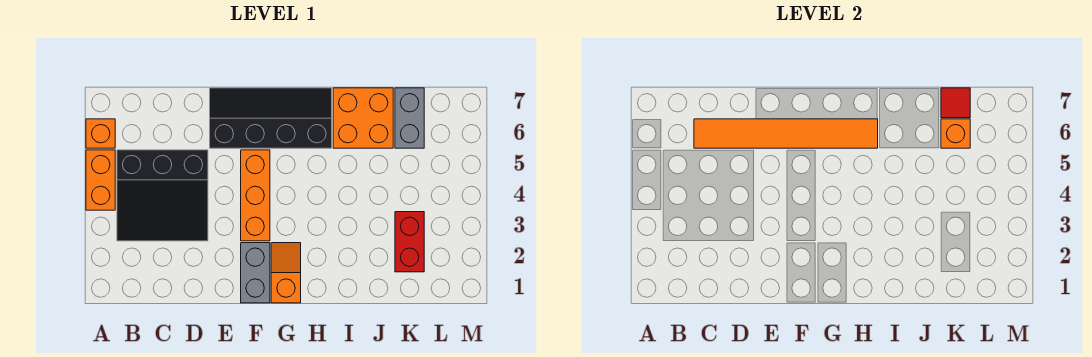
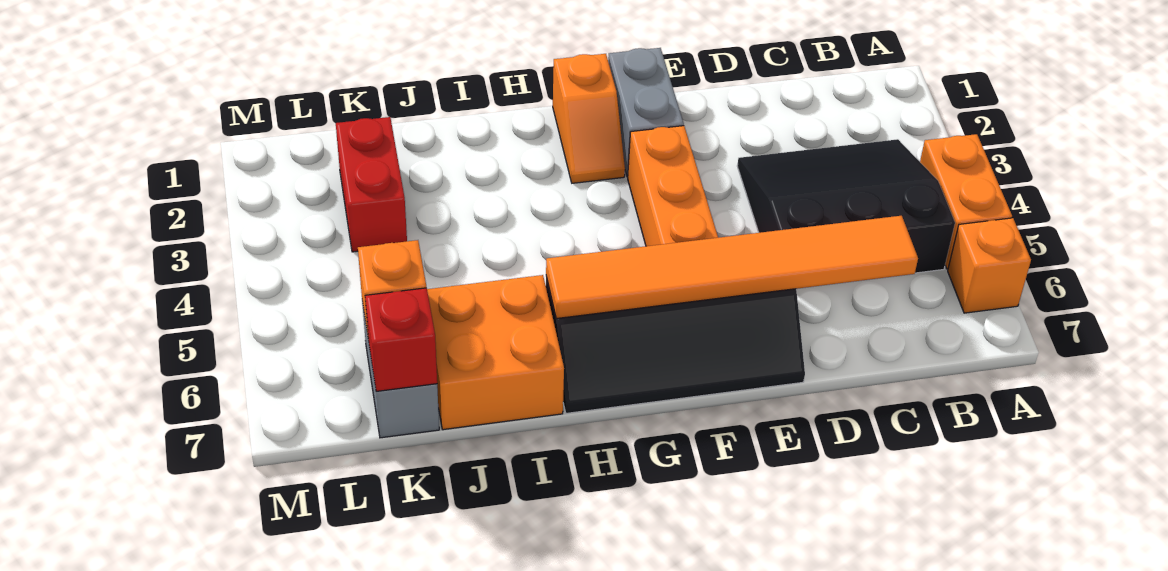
red tile K7 level 2 -> red brick K7 level 2

